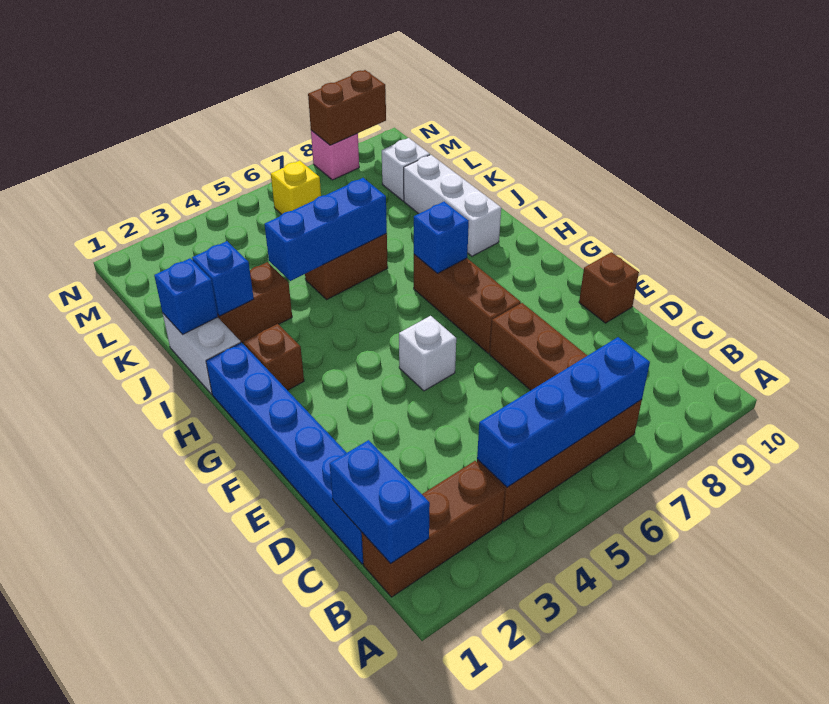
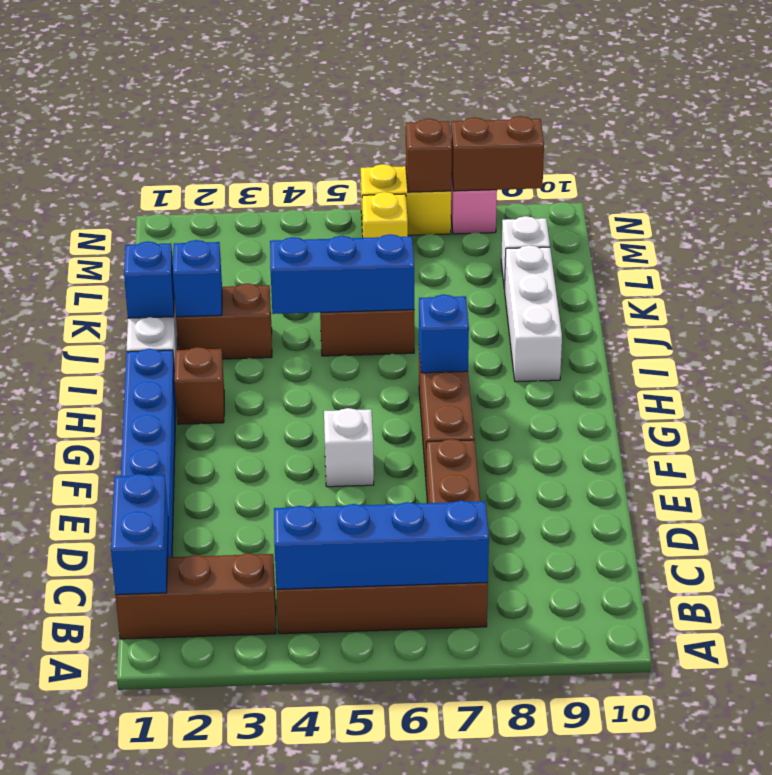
brown brick E10 level 1 -> brown brick N7 level 2
none -> yellow brick N6:N7 level 1

